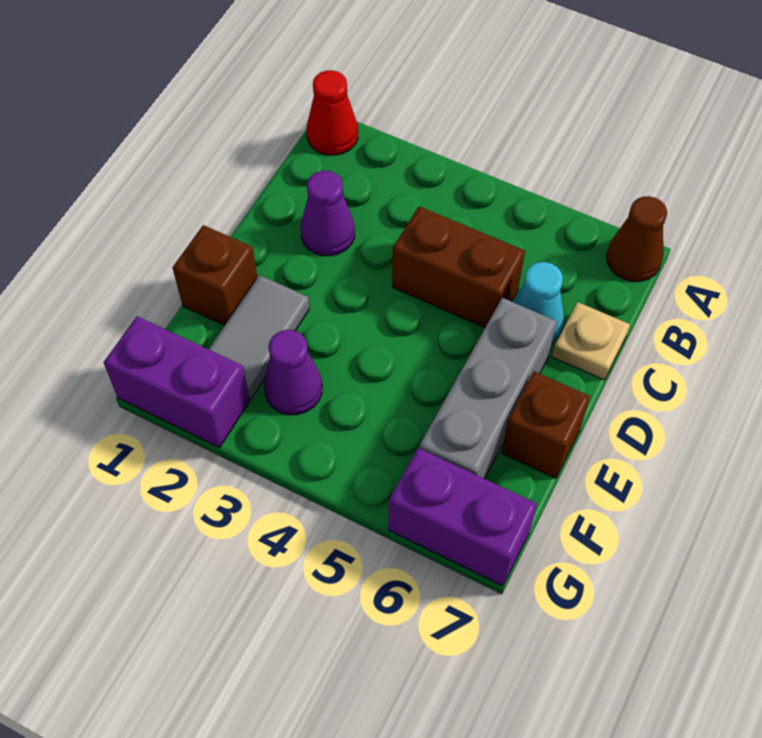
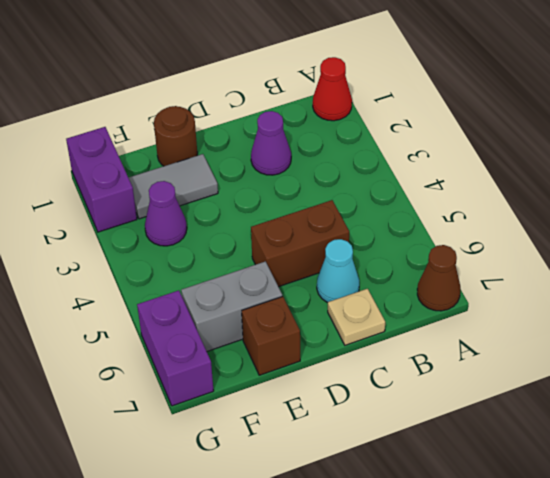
brown brick C4:C5 level 1 -> brown brick C5:D5 level 1
grey brick D6:F6 level 1 -> grey brick E6:F6 level 1
brown brick E1 level 1 -> brown round brick E1 level 1

